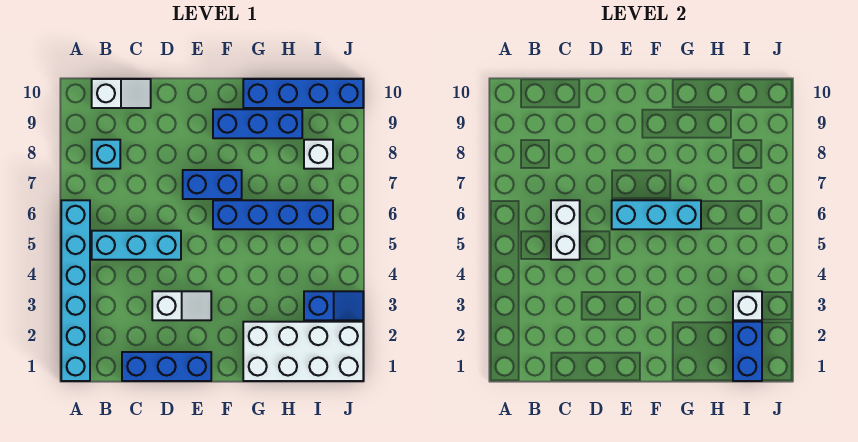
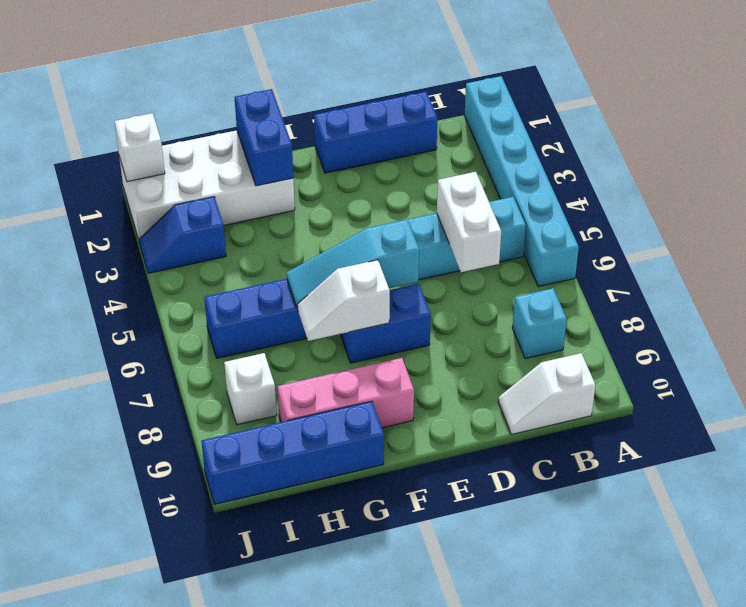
white slope D3:E3 level 1 top D -> white slope F7:G7 level 2 top F
cyan brick E6:G6 level 2 -> cyan slope E6:G6 level 2 top E
blue brick F9:H9 level 1 -> pink brick F9:H9 level 1
blue brick I1:I2 level 2 -> blue brick G1:G2 level 2
white brick I3 level 2 -> white brick J1 level 2

